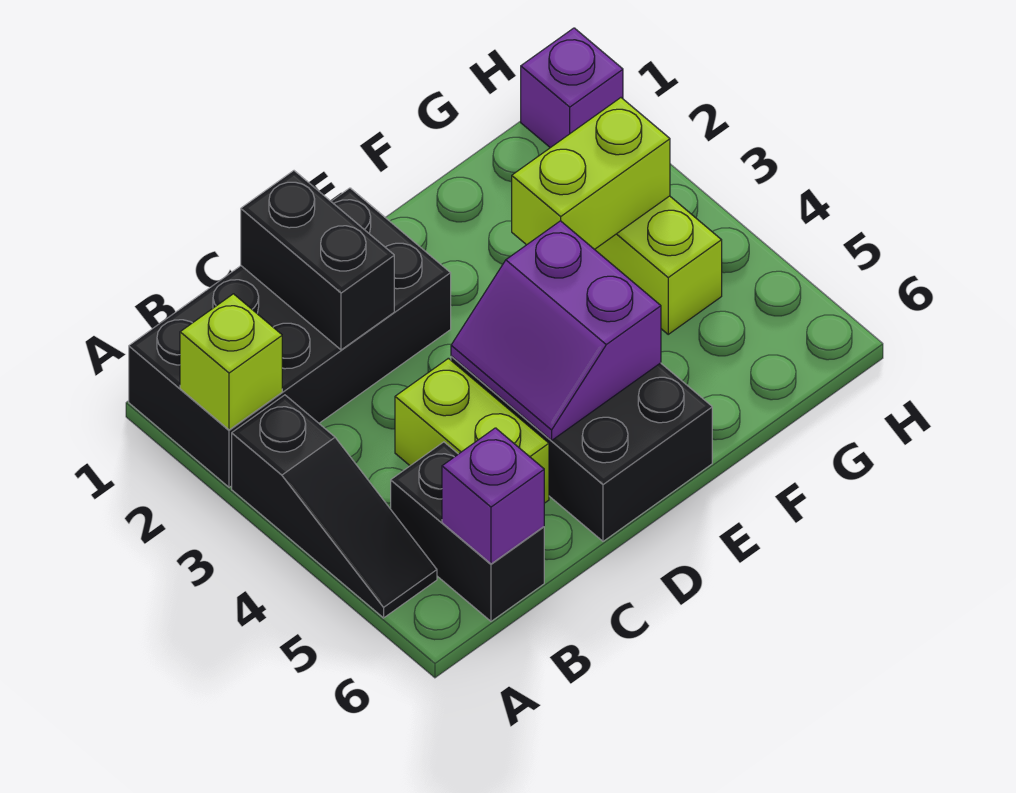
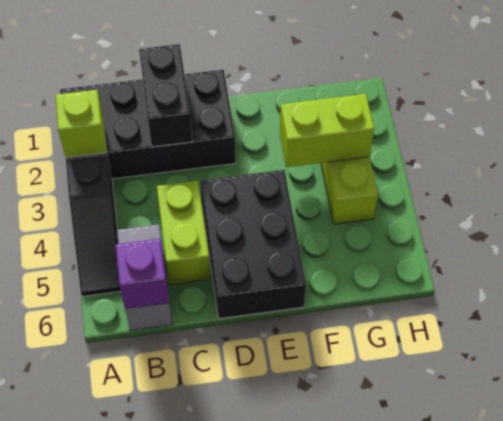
black brick B5:B6 level 1 -> grey brick B5:B6 level 1
purple slope D4:E5 level 2 top E -> none
purple brick H1 level 1 -> none

